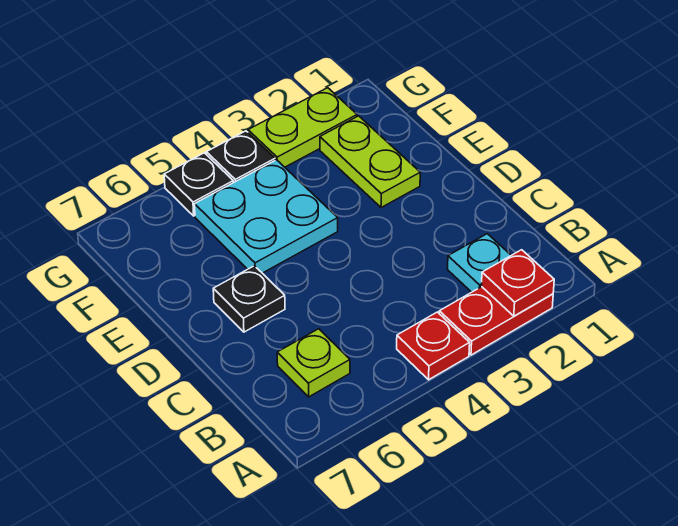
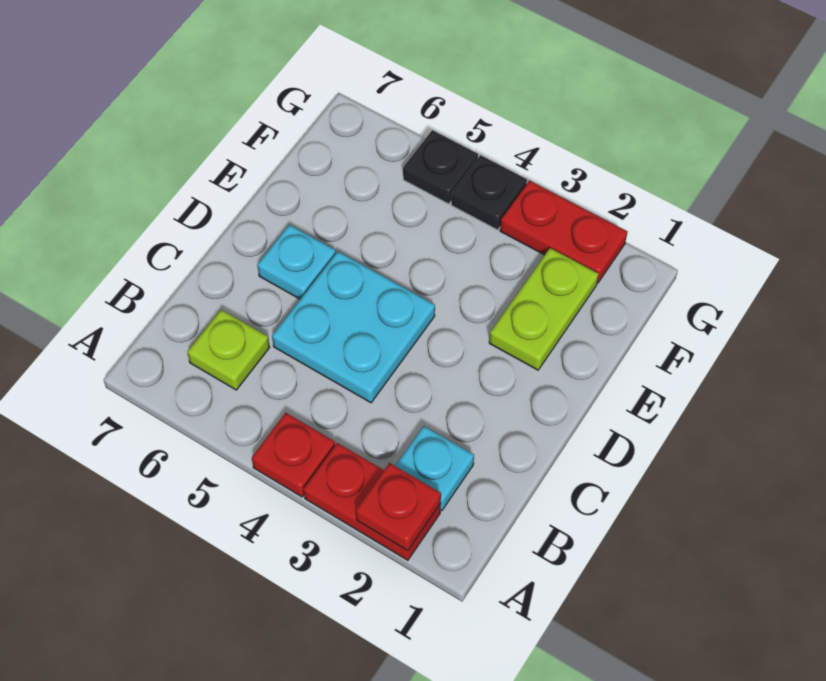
black plate D6 level 1 -> cyan plate D6 level 1
cyan plate E4:F5 level 1 -> cyan plate C4:D5 level 1
lime plate G2:G3 level 1 -> red plate G2:G3 level 1

